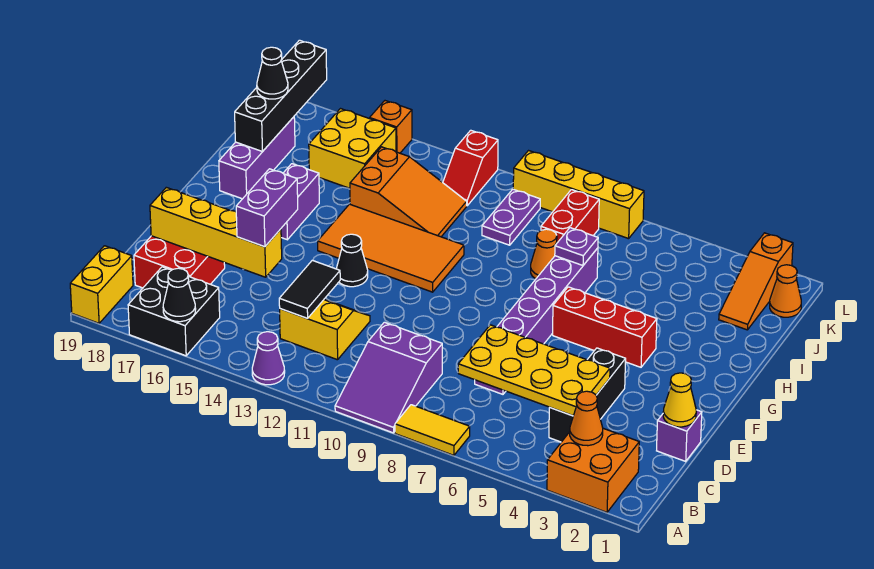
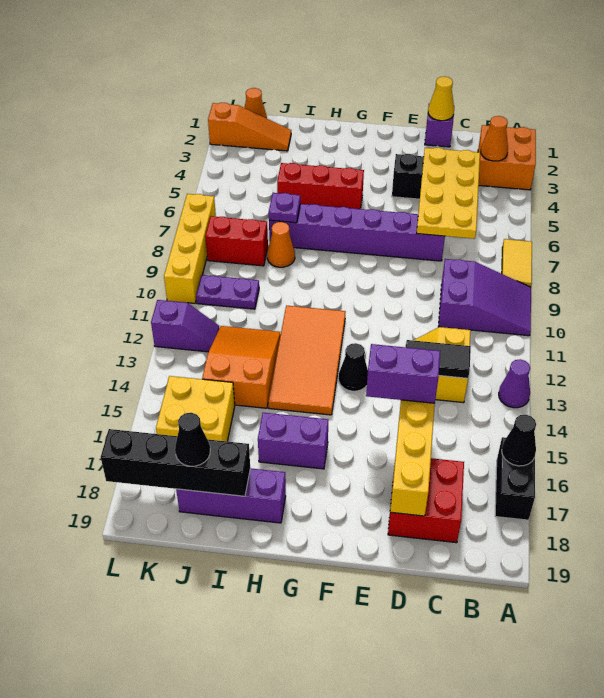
black brick A16:B17 level 1 -> black brick A16:A17 level 1
yellow brick A19:B19 level 1 -> none
red brick G4:G6 level 1 -> red brick G5:I5 level 1
red slope K12:L12 level 1 top L -> purple slope K12:L12 level 1 top L
orange brick L15 level 1 -> none

